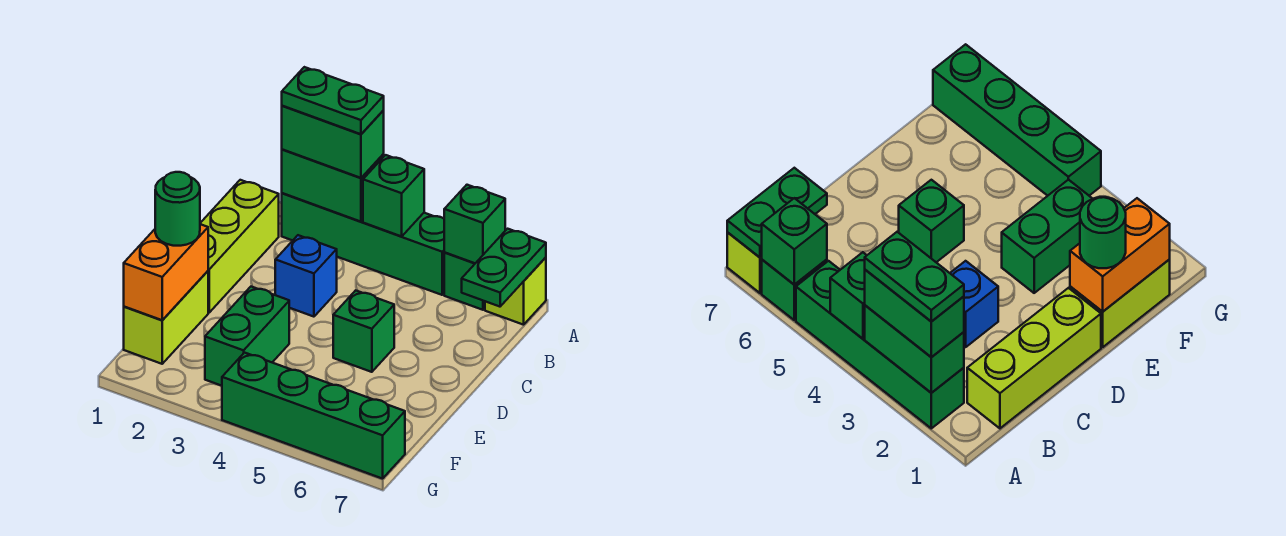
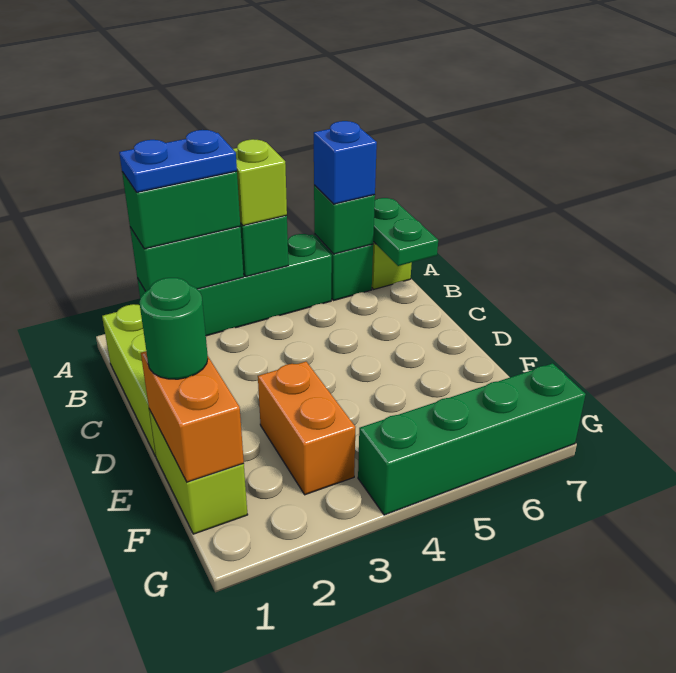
green plate A2:A3 level 4 -> blue plate A2:A3 level 4
none -> lime brick A4 level 3
blue brick C3 level 1 -> blue brick A6 level 3
green brick D5 level 1 -> none
green brick E3:F3 level 1 -> orange brick E3:F3 level 1

